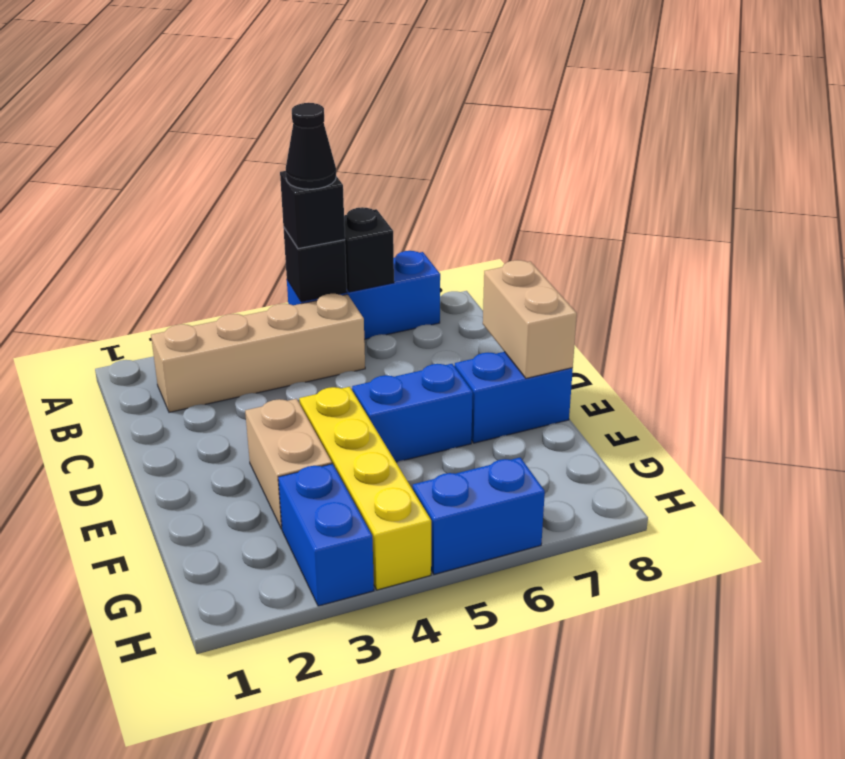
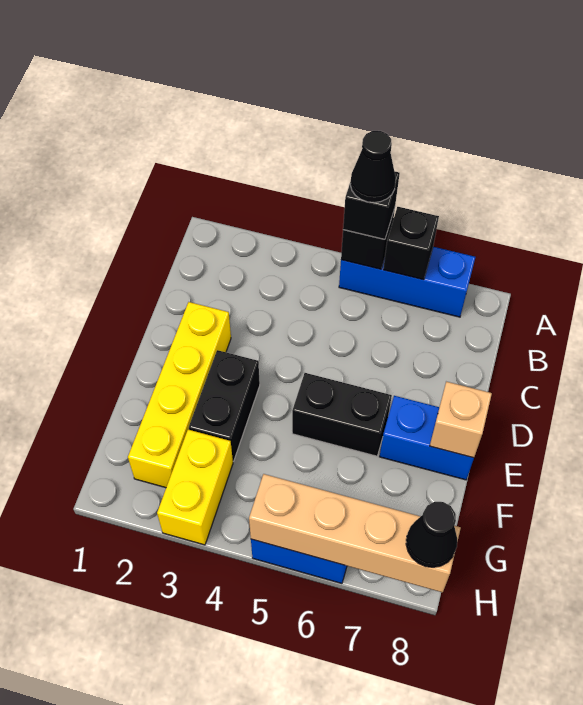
tan brick B2:B5 level 1 -> tan brick H5:H8 level 2
tan brick D8:E8 level 2 -> tan brick E8 level 2
tan brick E3:F3 level 1 -> black brick E3:F3 level 1
yellow brick E4:H4 level 1 -> yellow brick D2:G2 level 1
blue brick E5:E6 level 1 -> black brick E5:E6 level 1
blue brick G3:H3 level 1 -> yellow brick G3:H3 level 1
none -> black cone H8 level 3

